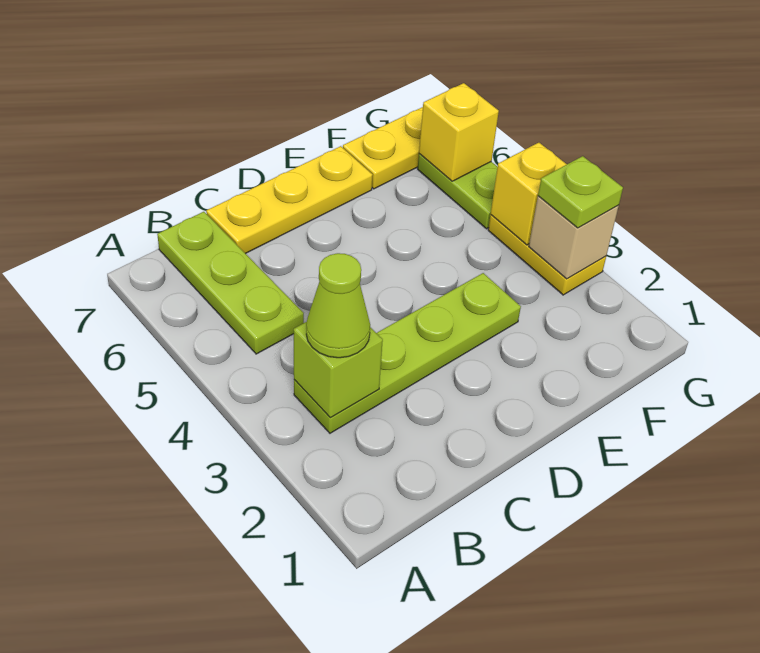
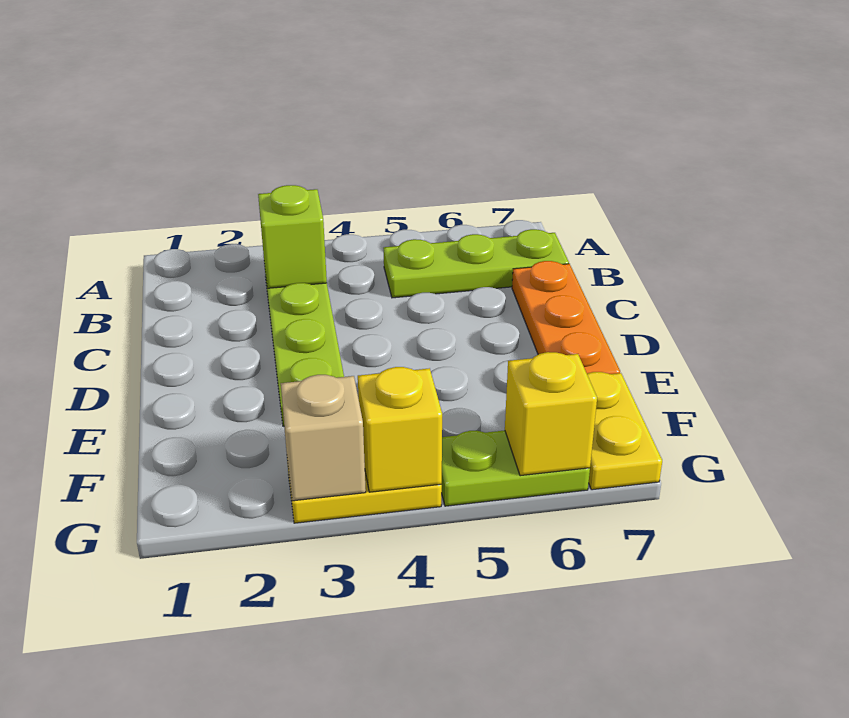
lime cone B3 level 3 -> none
yellow plate C7:E7 level 1 -> orange plate C7:E7 level 1
lime plate G3 level 3 -> none

